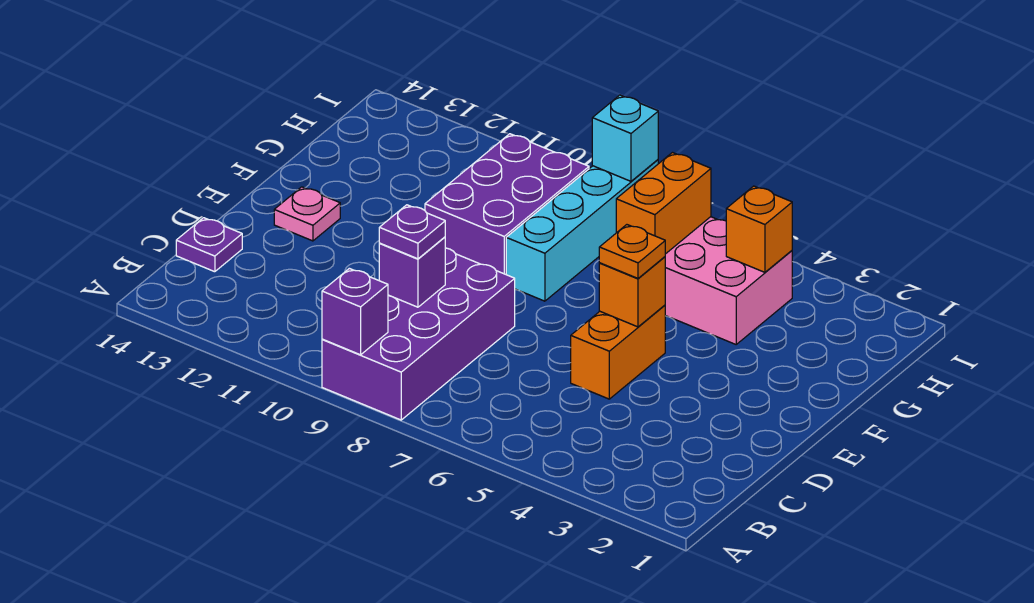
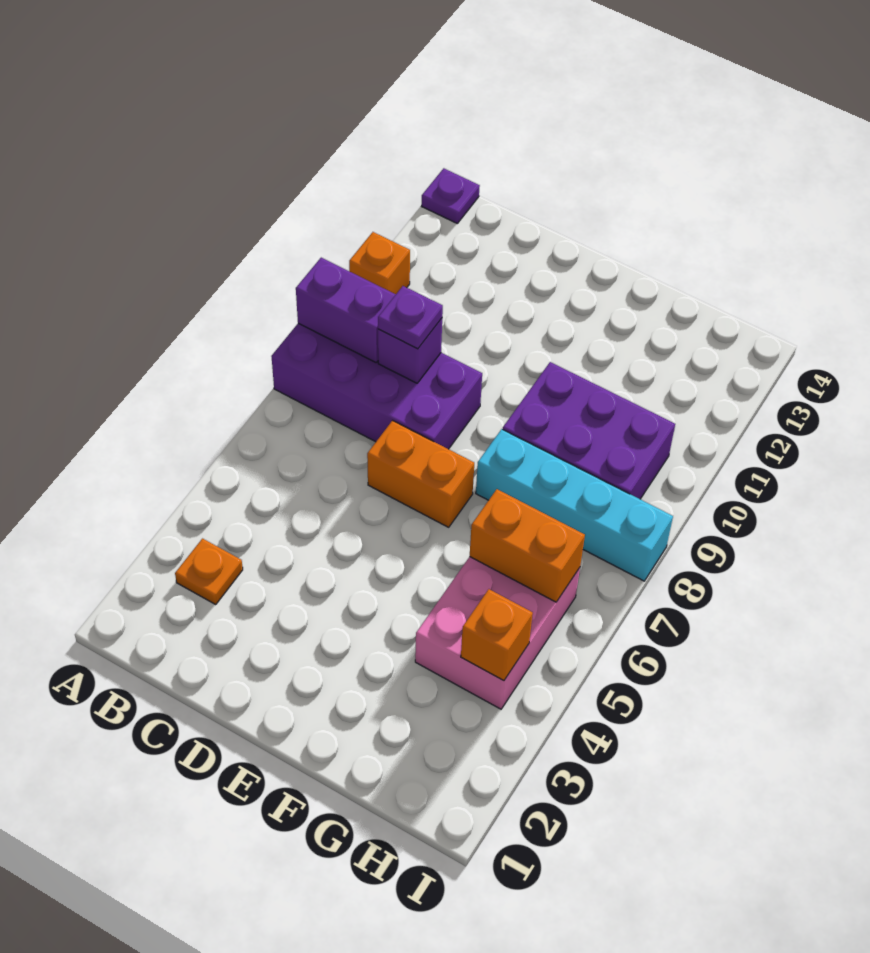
purple brick A9 level 2 -> purple brick A9:B9 level 2
purple plate C14 level 1 -> purple plate A14 level 1
orange brick D5:E5 level 1 -> orange brick D7:E7 level 1
orange brick E5 level 2 -> orange brick A11 level 1
orange plate E5 level 3 -> orange plate B3 level 1
pink plate E13 level 1 -> none
cyan brick I8 level 2 -> none

